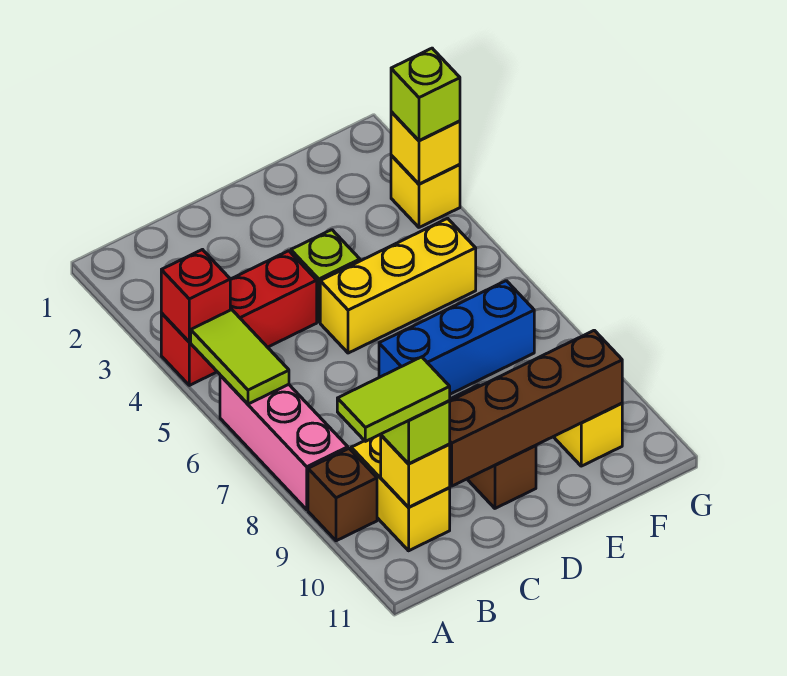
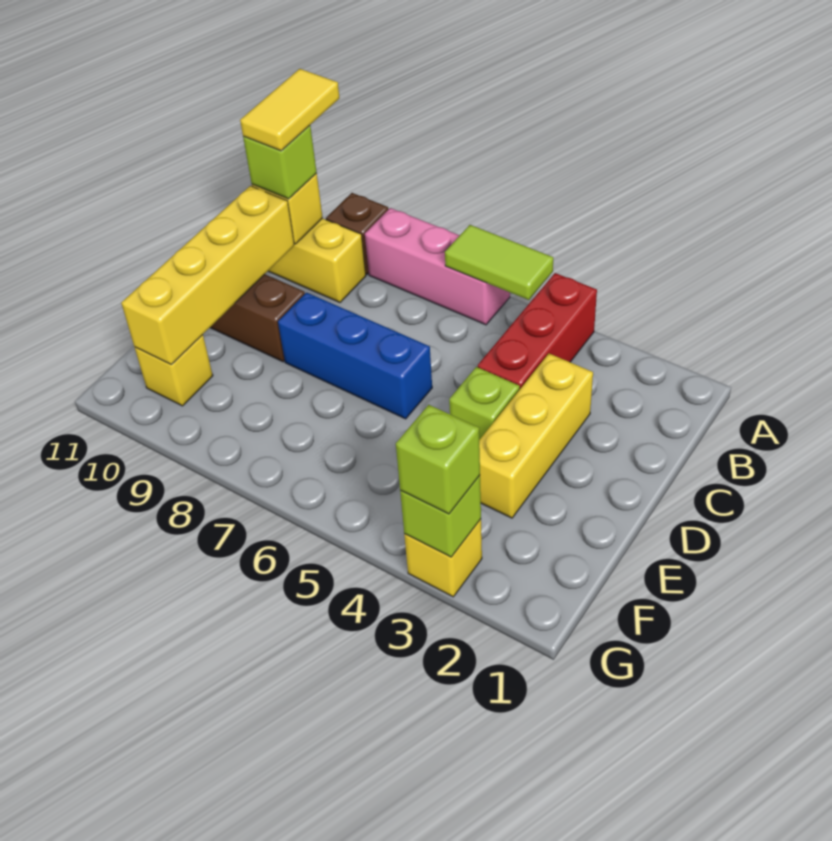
red brick A4 level 2 -> none
lime tile A10:B10 level 4 -> yellow tile A10:B10 level 4
brown brick C10:F10 level 2 -> yellow brick C10:F10 level 2
yellow brick D5:F5 level 1 -> yellow brick C3:E3 level 1
blue brick D7:F7 level 1 -> blue brick D6:D8 level 1
yellow brick G3 level 2 -> lime brick G3 level 2

